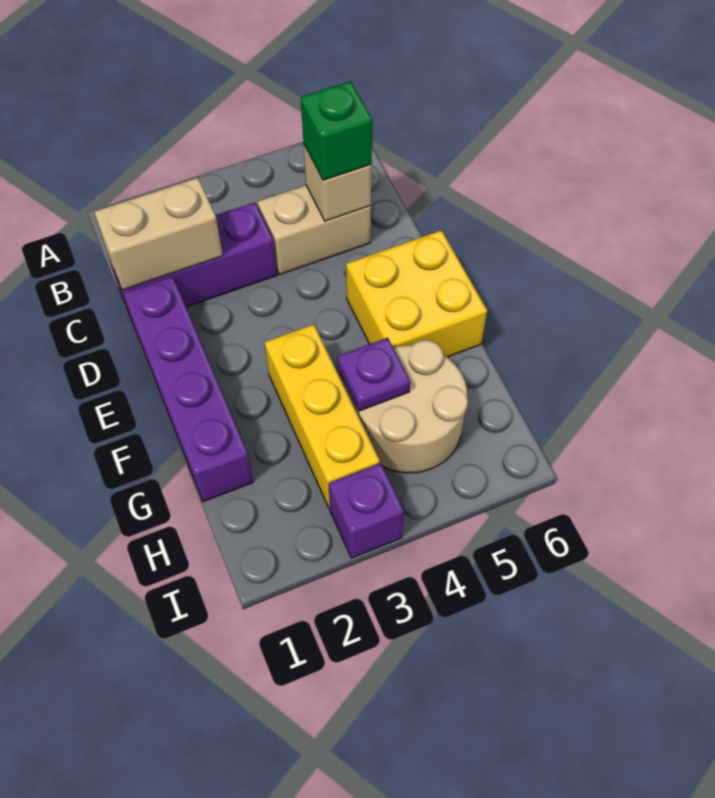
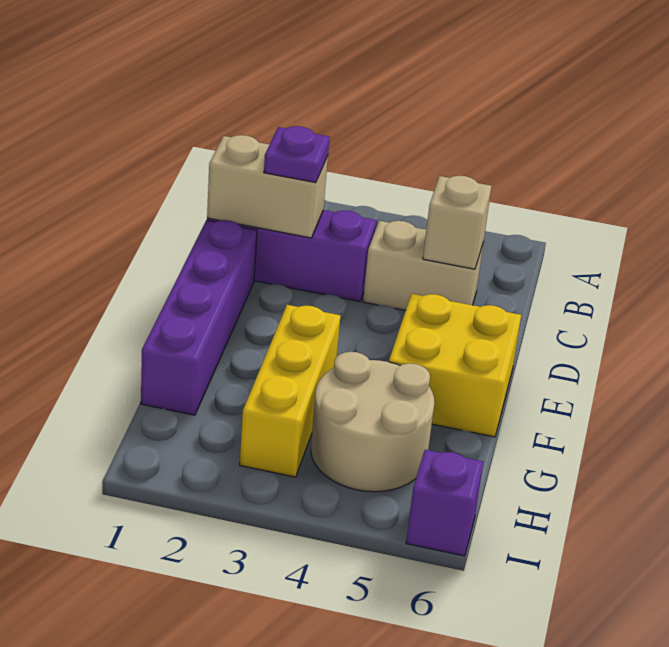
green brick C5 level 3 -> none
purple plate G4 level 2 -> purple plate C2 level 3
purple brick I3 level 1 -> purple brick I6 level 1

